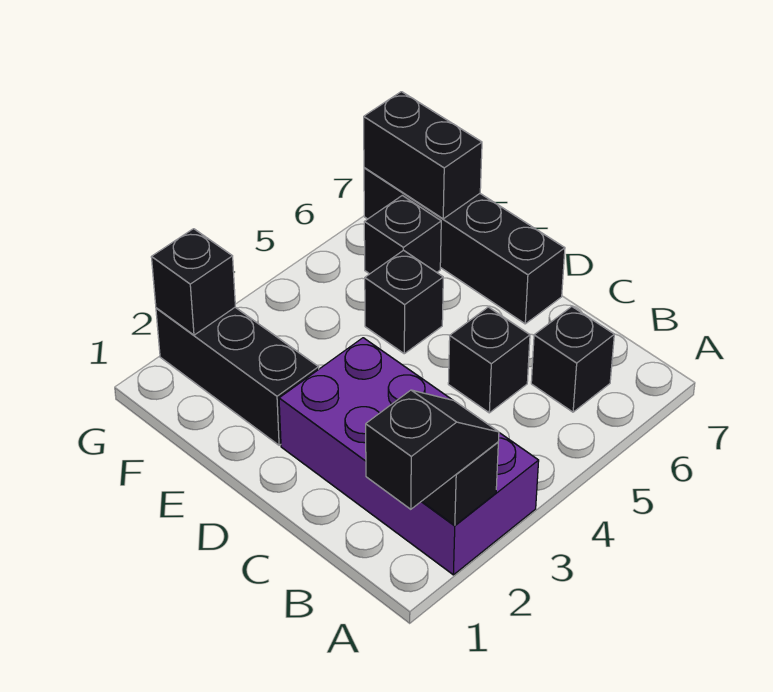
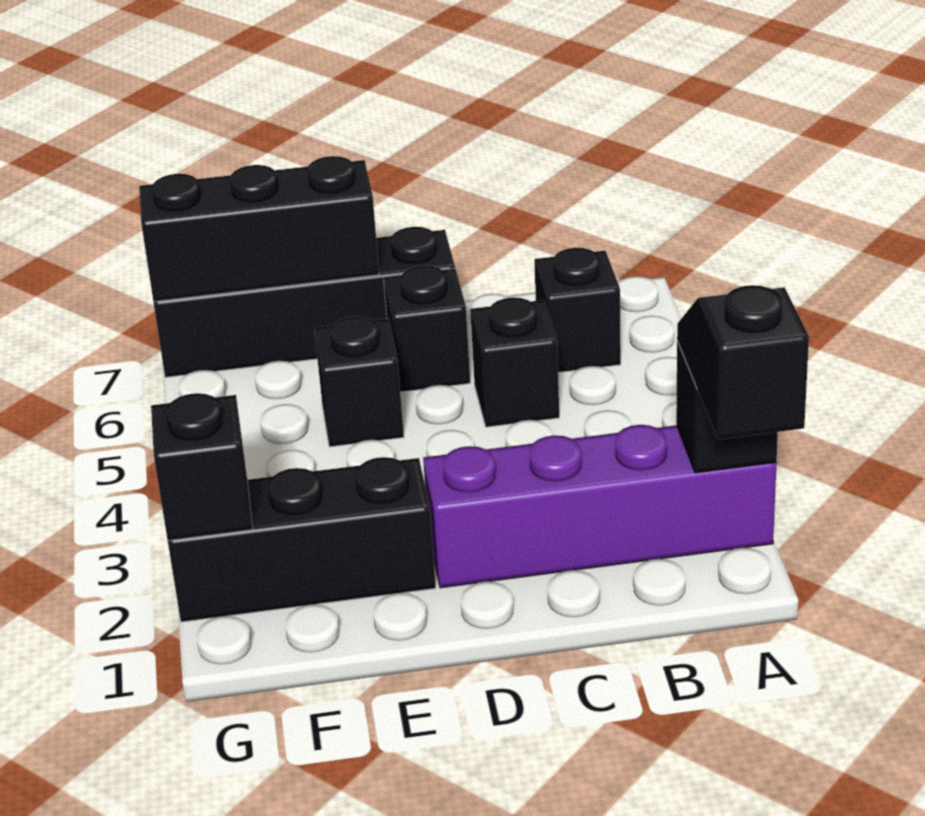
purple brick A2:D3 level 1 -> purple brick A2:D2 level 1
black brick F6 level 1 -> black brick D6 level 1
black brick F7:G7 level 2 -> black brick E7:G7 level 2

